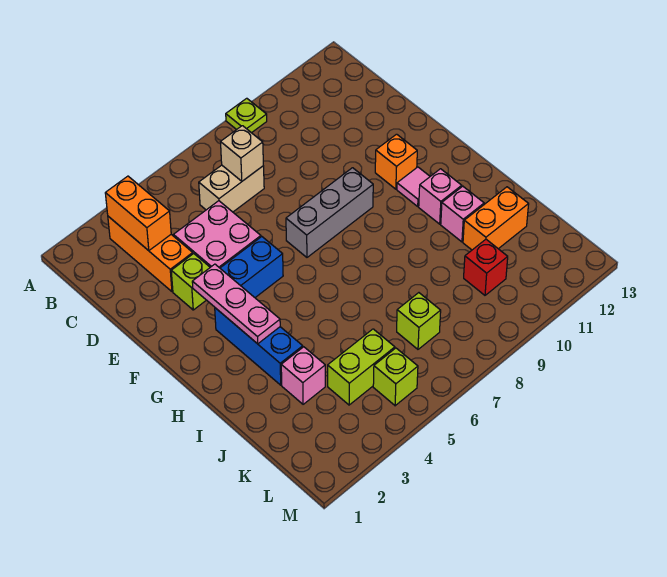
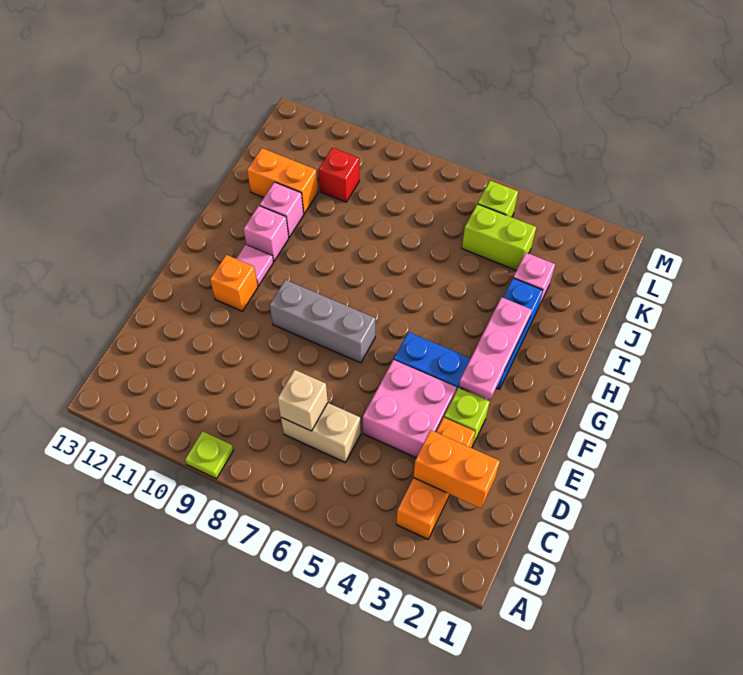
orange brick B3:C3 level 2 -> orange brick C2:C3 level 2
lime brick K7 level 1 -> none

